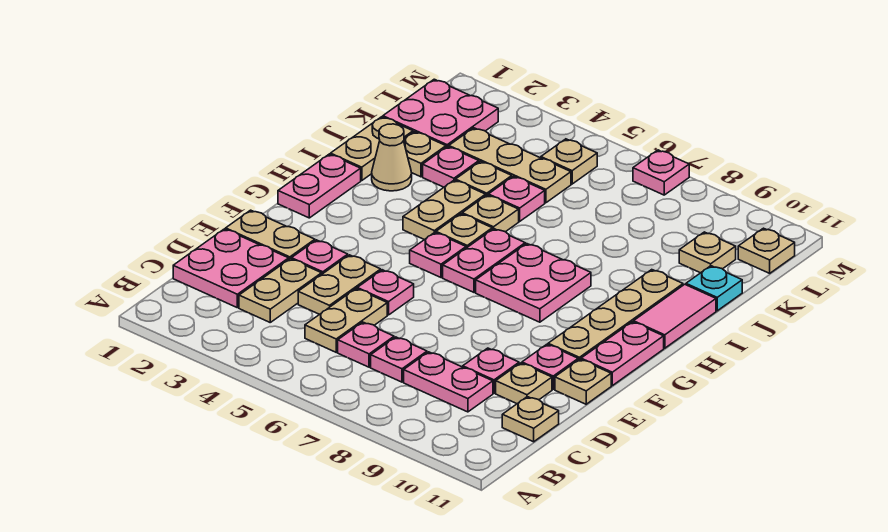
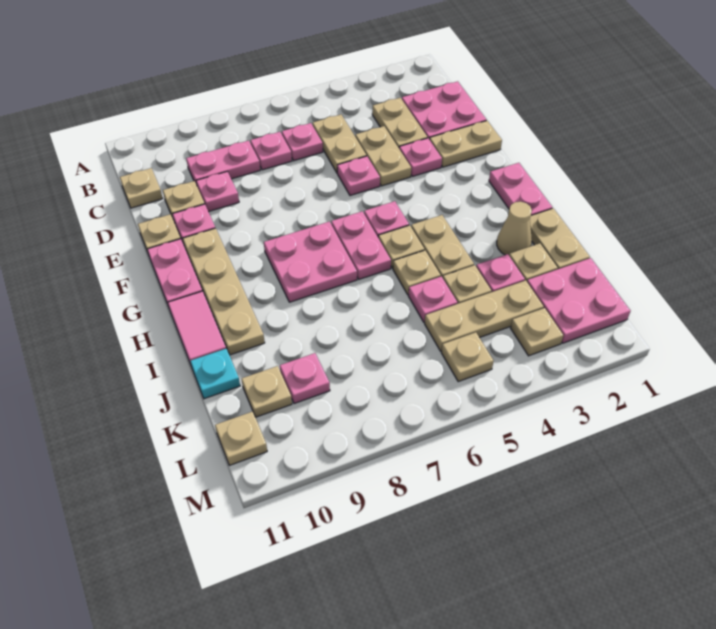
none -> tan plate L3 level 1
pink plate M7 level 1 -> pink plate K9 level 1

